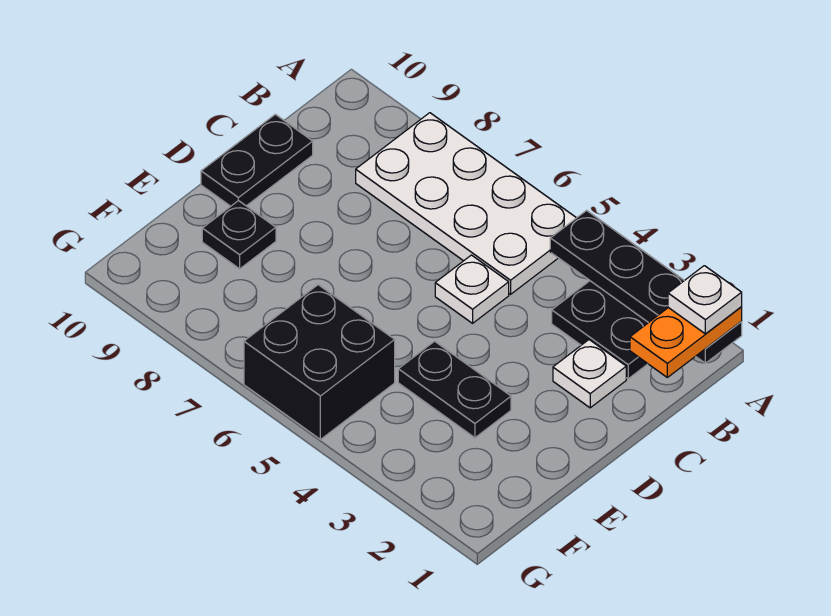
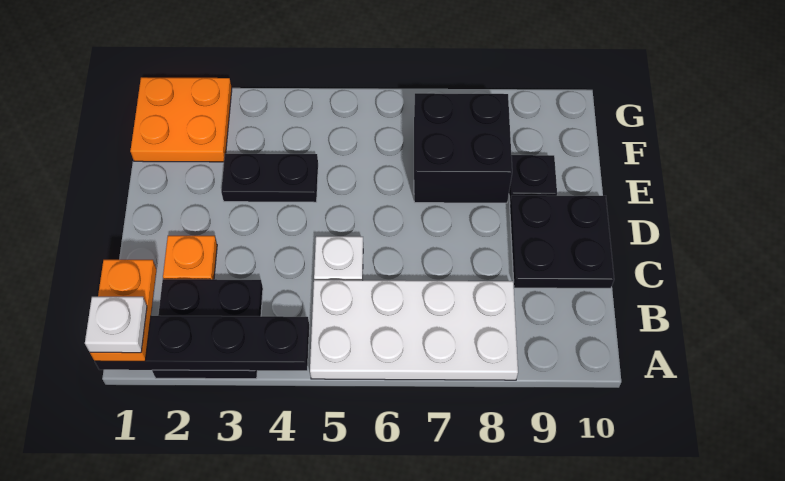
white plate C2 level 1 -> orange plate C2 level 1
black plate C10:D10 level 1 -> black plate C9:D10 level 1
none -> orange plate F1:G2 level 1
black brick F5:G6 level 1 -> black brick E7:F8 level 1

